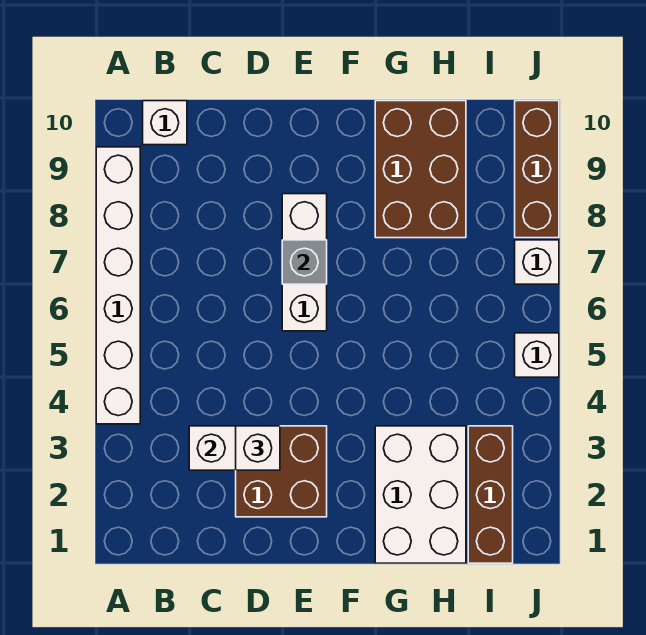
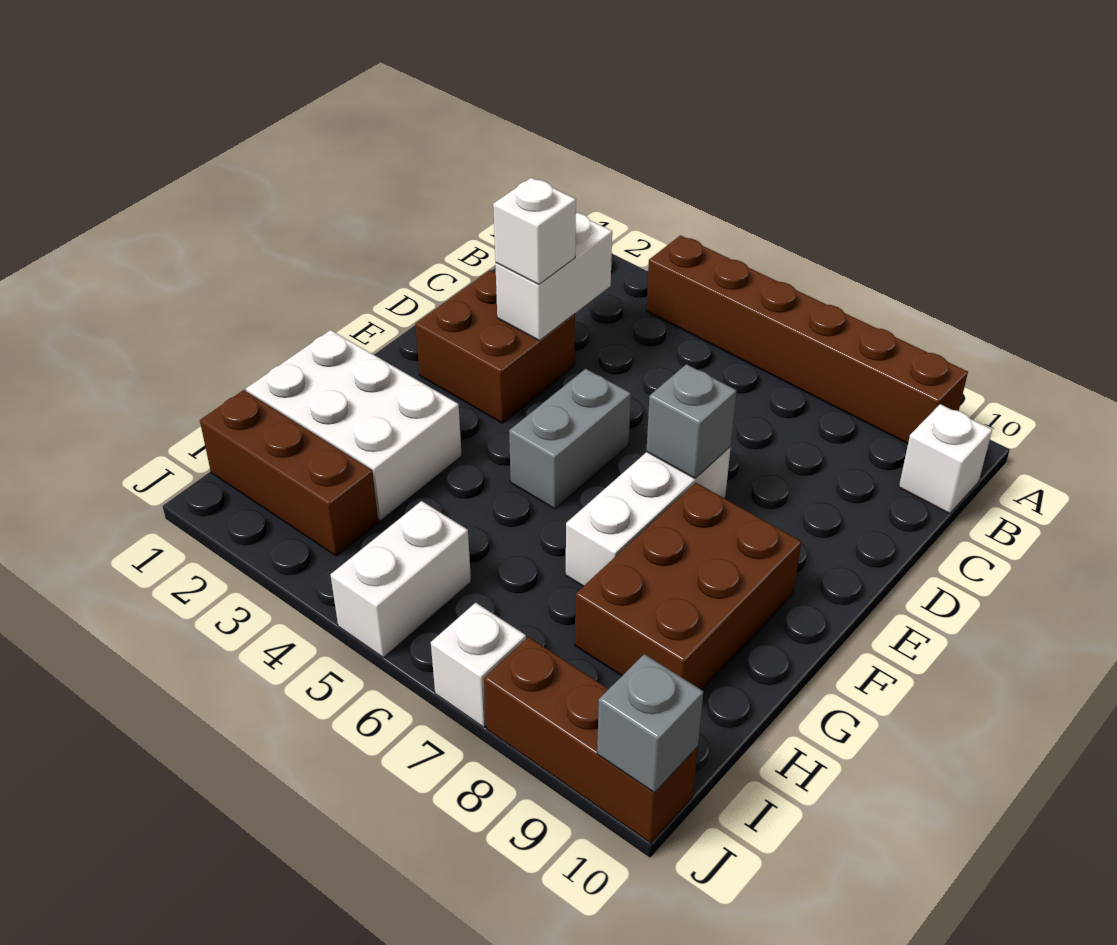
white brick A4:A9 level 1 -> brown brick A4:A9 level 1
none -> grey brick E5:F5 level 1
white brick E6:E8 level 1 -> white brick E7:G7 level 1
brown brick G8:H10 level 1 -> brown brick F8:H9 level 1
white brick J5 level 1 -> white brick I5:J5 level 1
none -> grey brick J10 level 2

